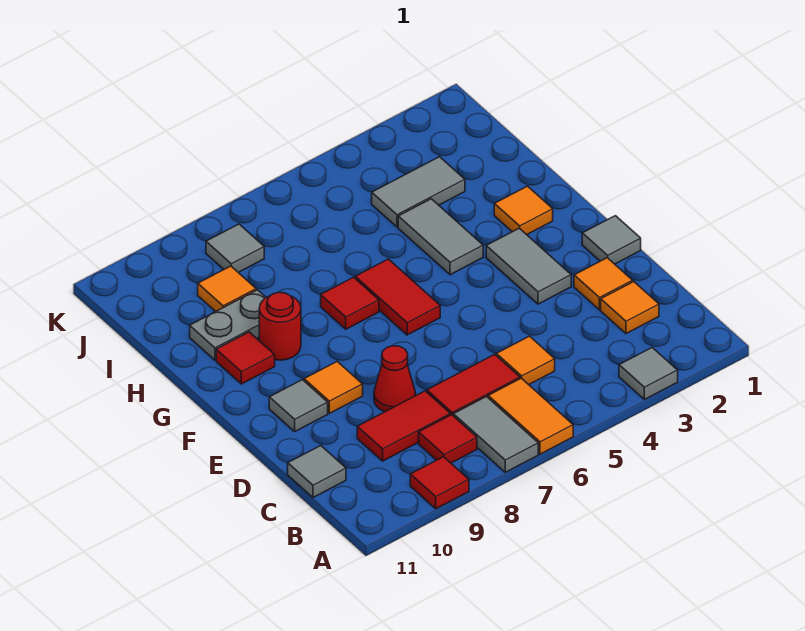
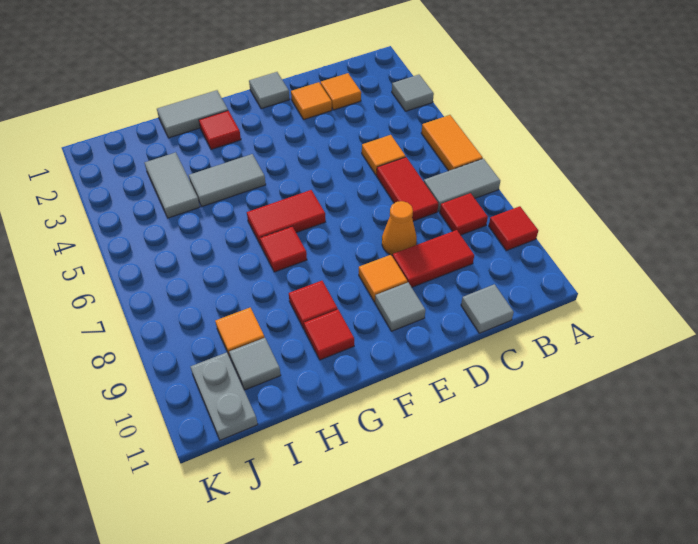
orange tile A6:B6 level 1 -> orange tile A5:A6 level 1
red tile C8:C9 level 1 -> red tile C9:D9 level 1
red cone D8 level 1 -> orange cone D8 level 1
grey tile E3:F3 level 1 -> grey tile G1:H1 level 1
orange tile G2 level 1 -> red tile G2 level 1
red round brick G9 level 1 -> red tile G9 level 1
grey plate H9:H10 level 1 -> grey plate J10:J11 level 1
grey tile J8 level 1 -> grey tile I10 level 1

